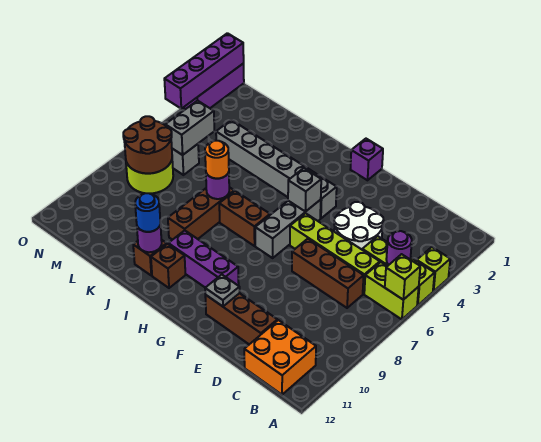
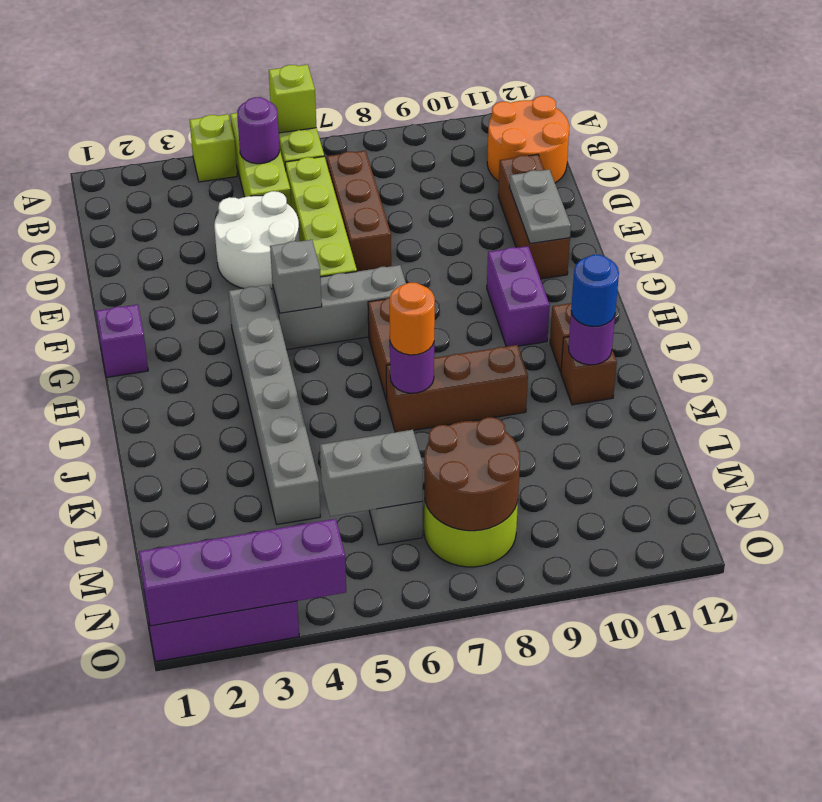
orange brick B11:C12 level 1 -> orange round brick B11:C12 level 1
grey plate F11 level 2 -> grey plate E11:F11 level 2
purple brick G10:I10 level 1 -> purple brick G10:H10 level 1

